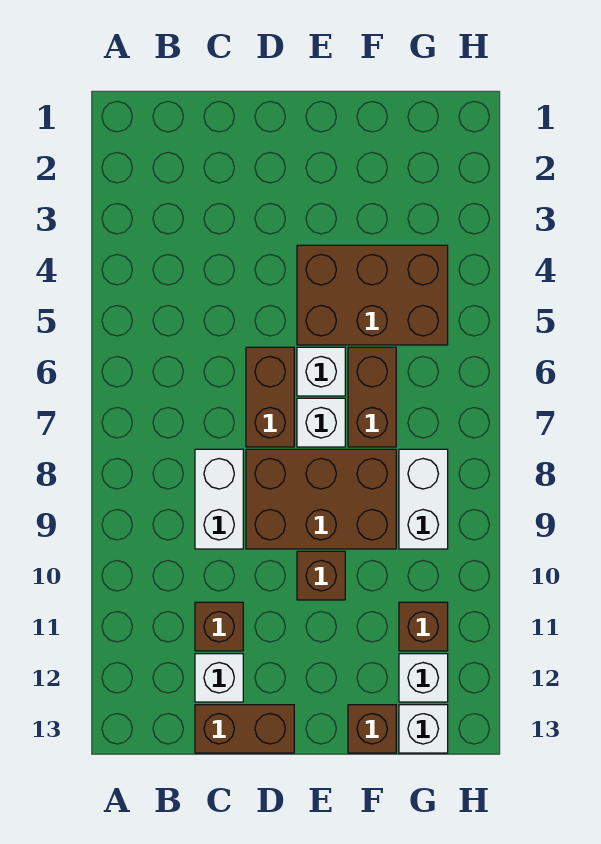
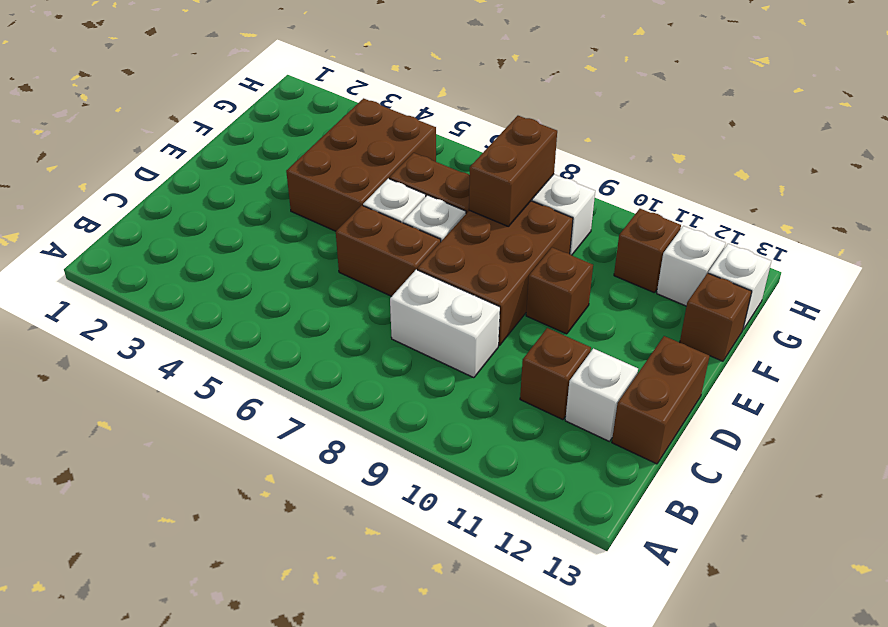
none -> brown brick F8:G8 level 2

